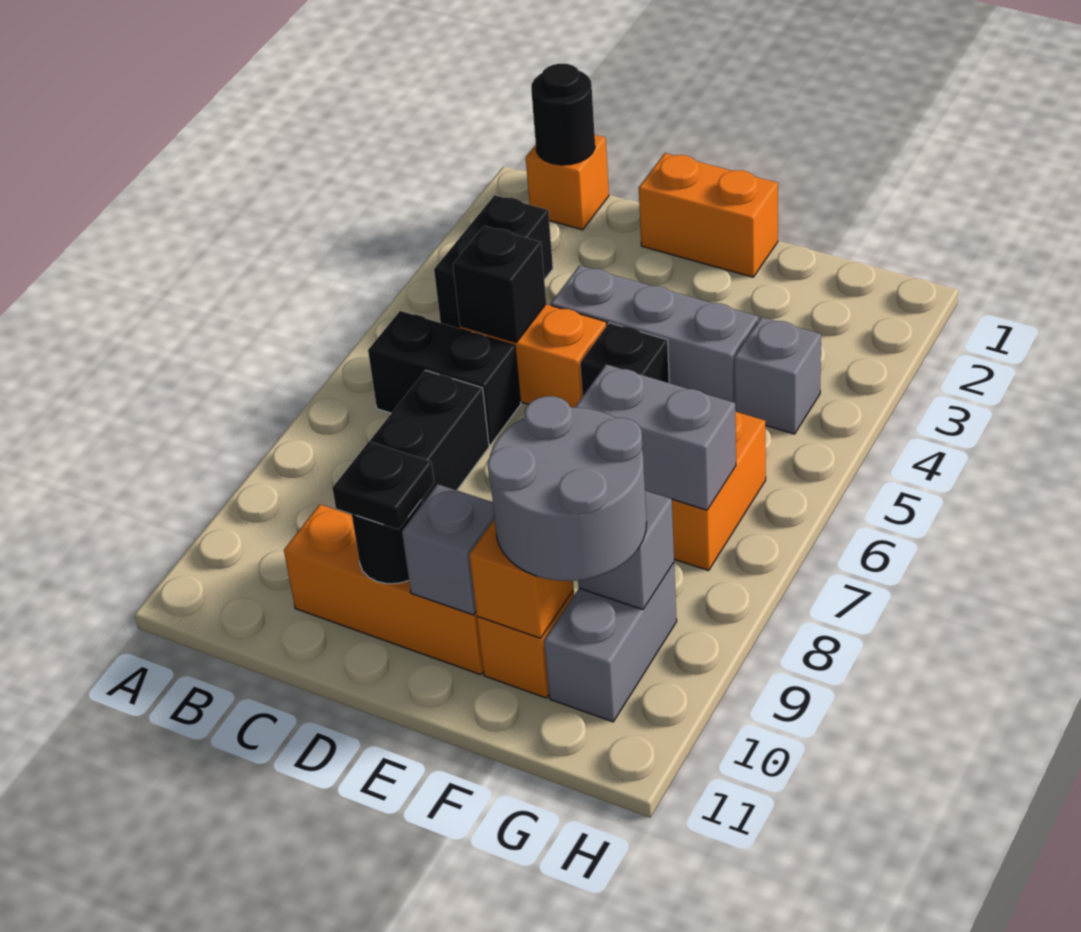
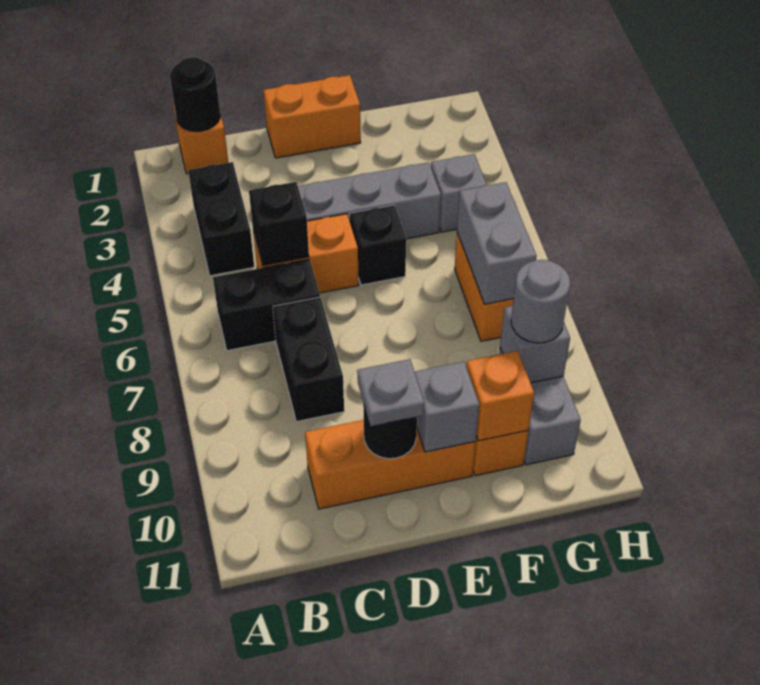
black plate D10 level 3 -> grey plate D10 level 3
grey brick F7:G7 level 2 -> grey brick G6:G7 level 2
grey round brick F9:G10 level 3 -> grey round brick G9 level 3

